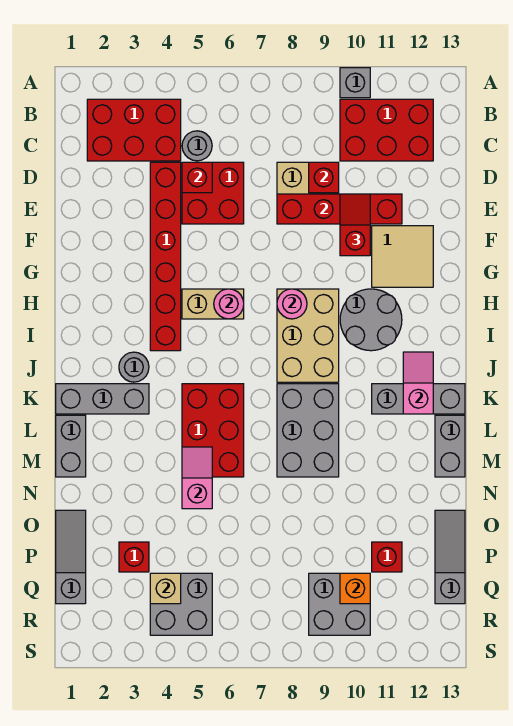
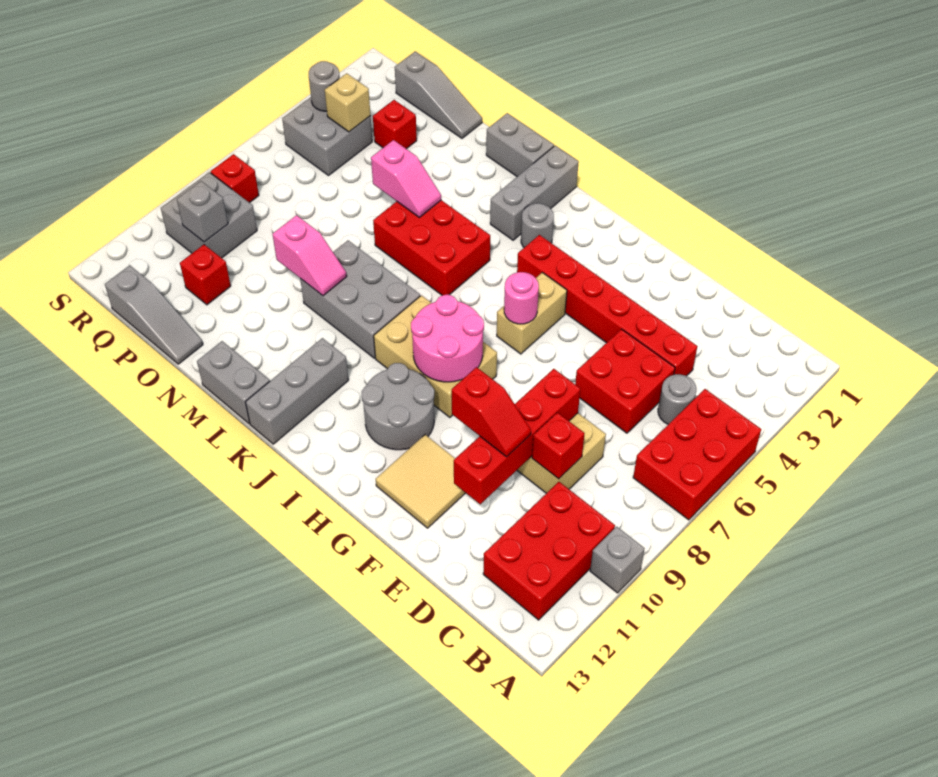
red brick B2:C4 level 1 -> red brick A5:B7 level 1
red brick D5 level 2 -> red brick R8 level 1
pink round brick H8 level 2 -> pink round brick H8:I9 level 2
pink slope J12:K12 level 2 top K -> pink slope M9:N9 level 2 top N
orange brick Q10 level 2 -> grey brick Q10 level 2
none -> grey round brick R4 level 2

